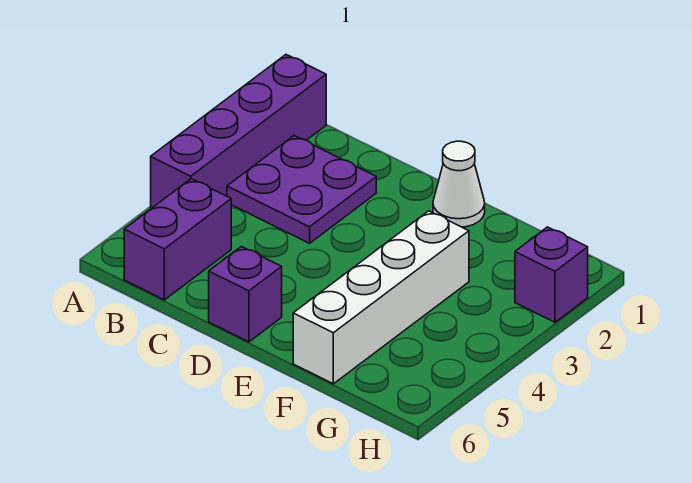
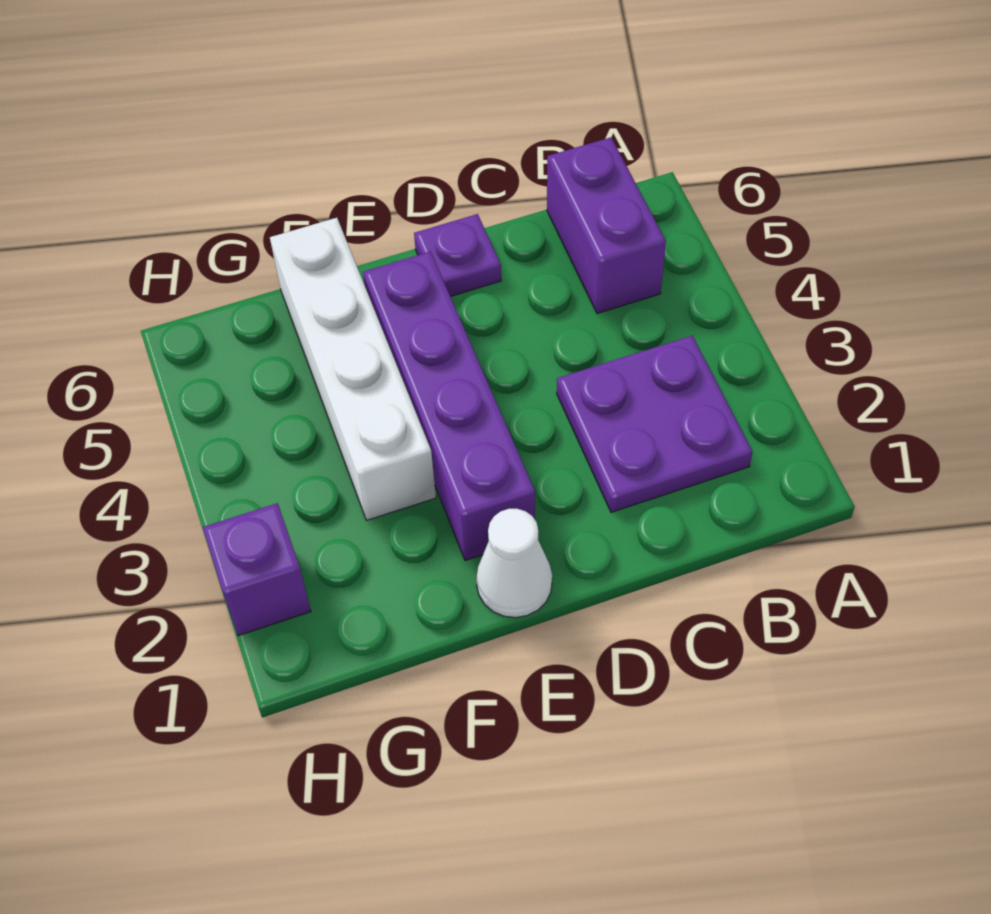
purple brick A1:A4 level 1 -> purple brick E2:E5 level 1
purple brick D6 level 1 -> purple plate D6 level 1

